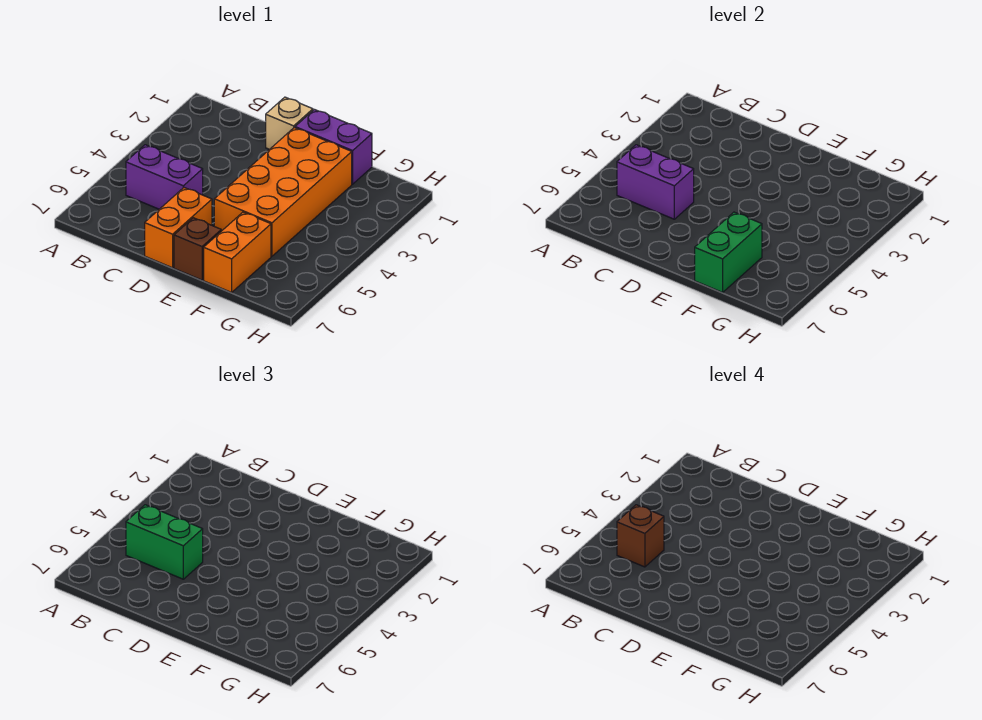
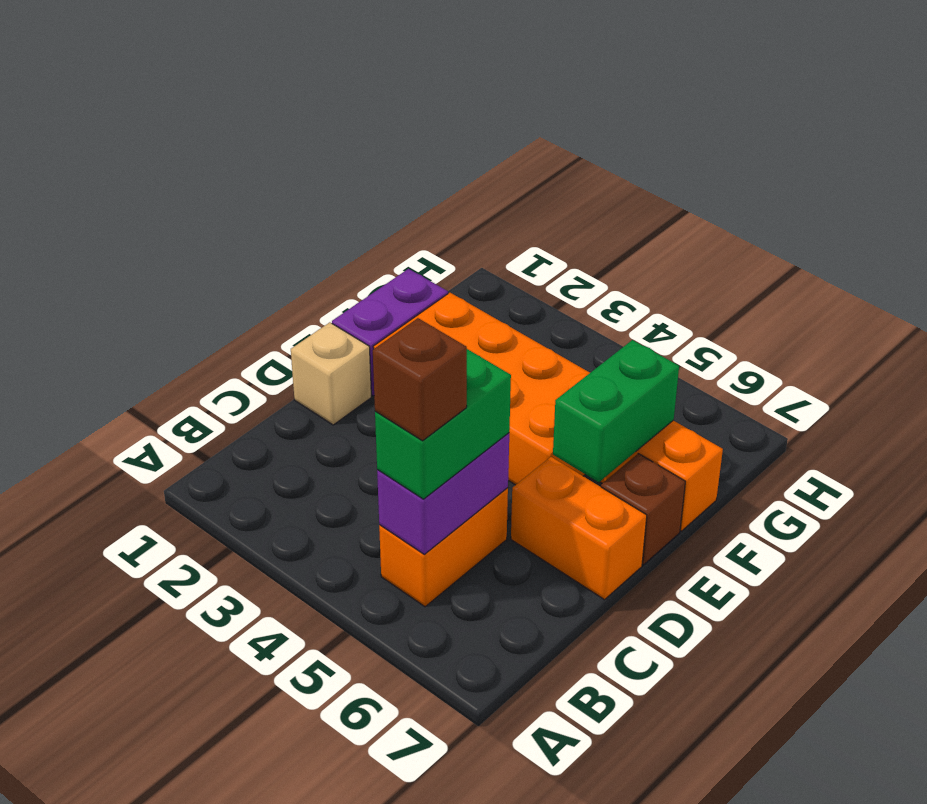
purple brick B5:C5 level 1 -> orange brick B5:C5 level 1
green brick F6:F7 level 2 -> green brick E6:F6 level 2

